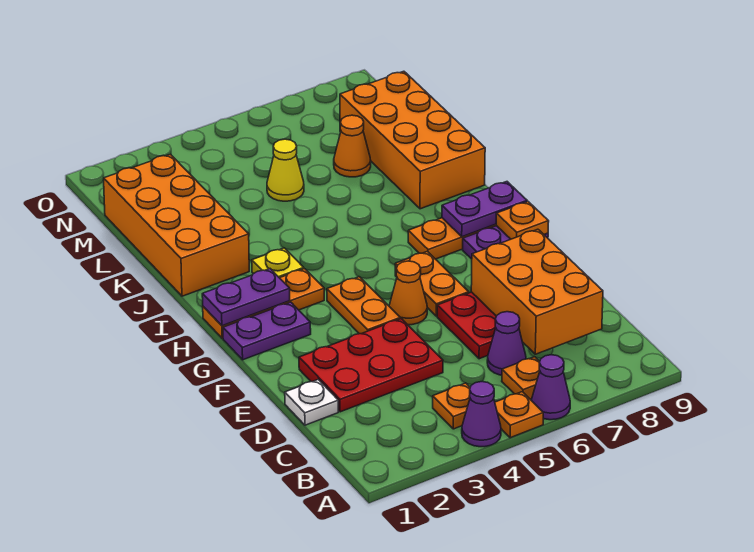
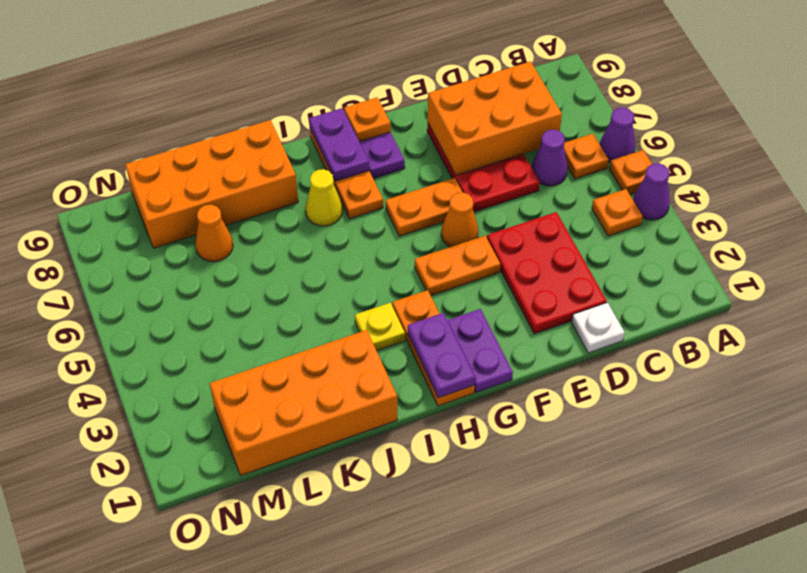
yellow cone L5 level 1 -> yellow cone I7 level 1

